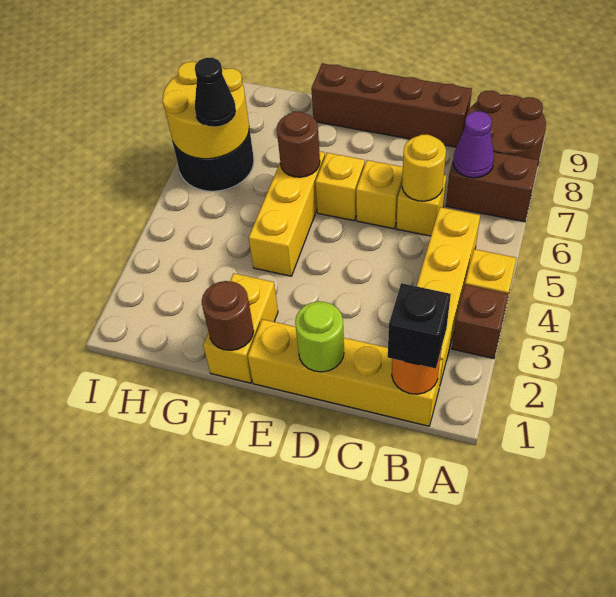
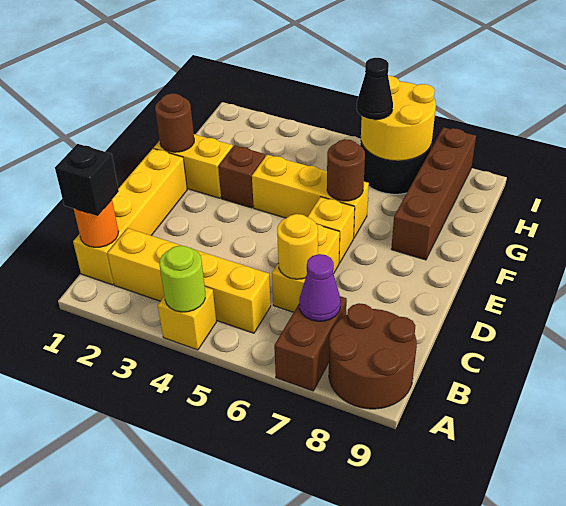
brown brick A3 level 1 -> brown brick F3 level 1
brown brick C9:F9 level 1 -> brown brick F8:I8 level 1
lime round brick D1 level 2 -> lime round brick A4 level 2

